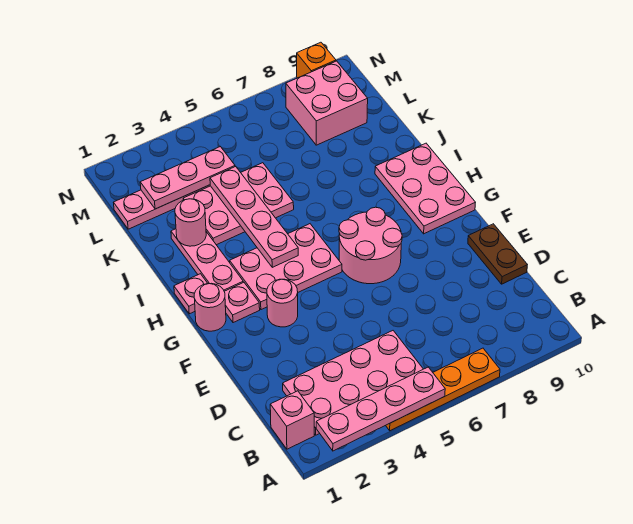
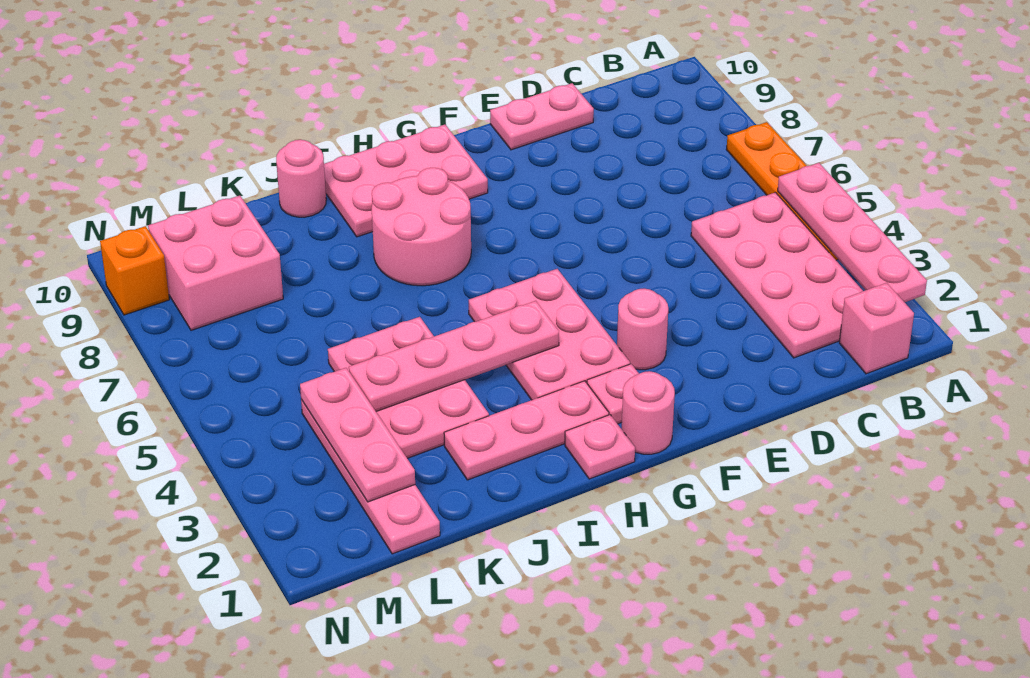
brown plate D10:E10 level 1 -> pink plate D10:E10 level 1
pink round brick F6:G7 level 1 -> pink round brick H7:I8 level 1
pink round brick J2 level 2 -> pink round brick J10 level 1

